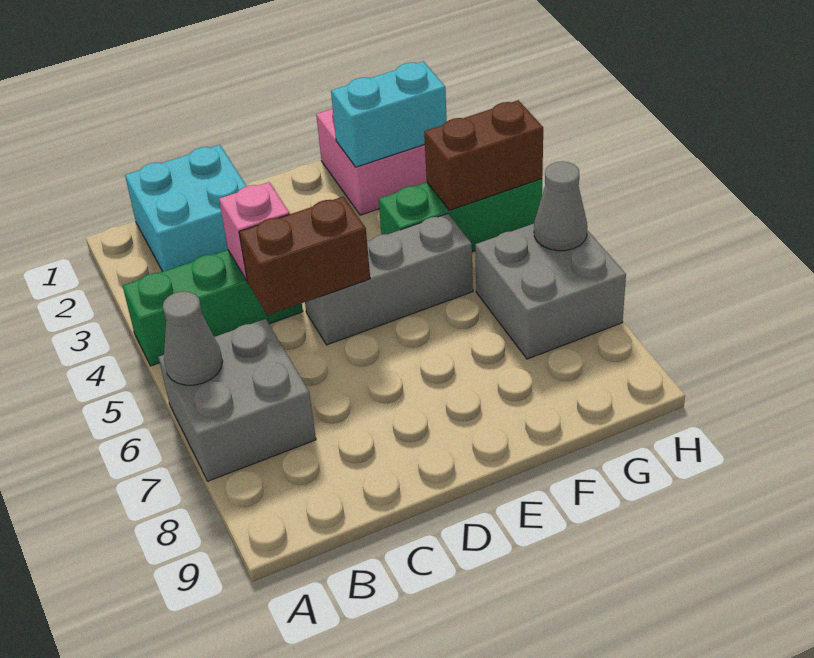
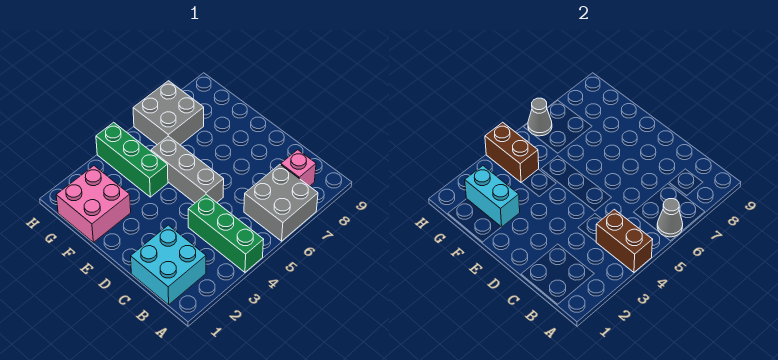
pink brick C4 level 2 -> pink brick B8 level 1
brown brick C5:D5 level 2 -> brown brick A4:B4 level 2

